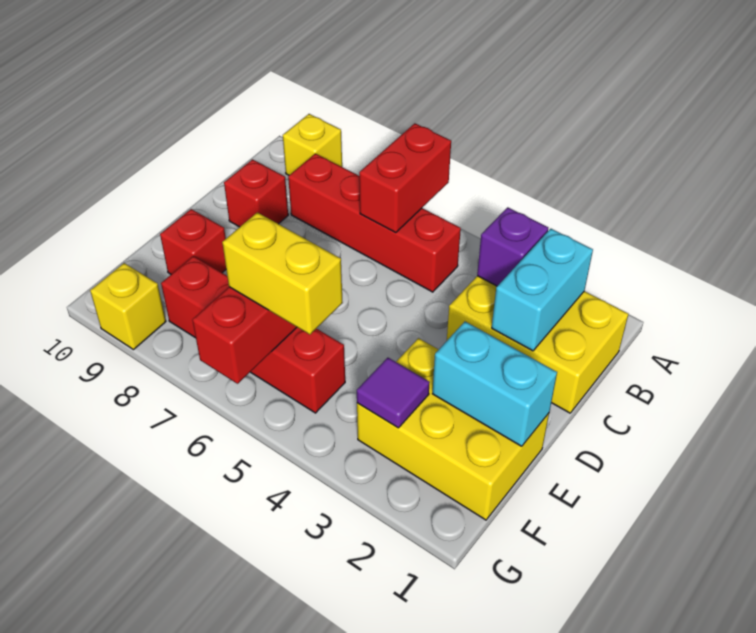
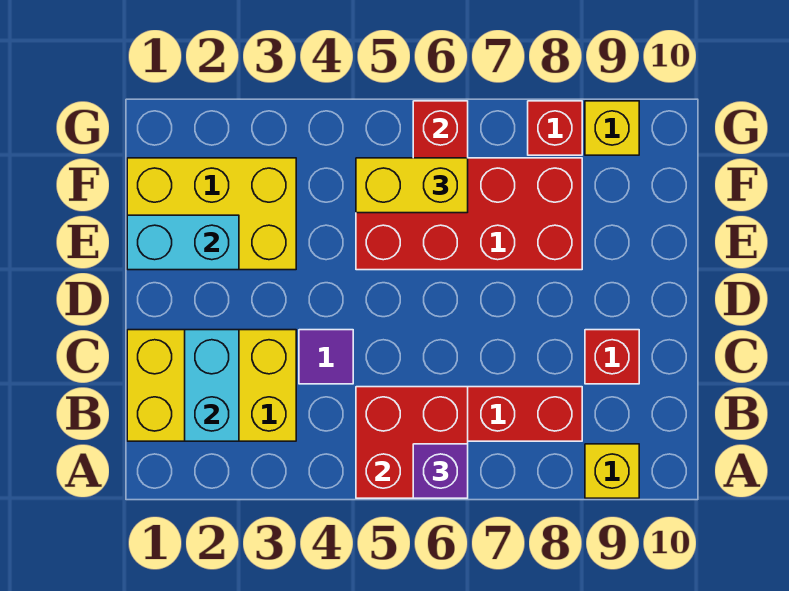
red brick A6:B6 level 2 -> red brick A5:B6 level 2
purple brick B3 level 2 -> purple brick A6 level 3
red brick E9 level 1 -> red brick G8 level 1
purple tile F3 level 2 -> purple tile C4 level 1
red brick F5:F8 level 1 -> red brick E5:F8 level 1

